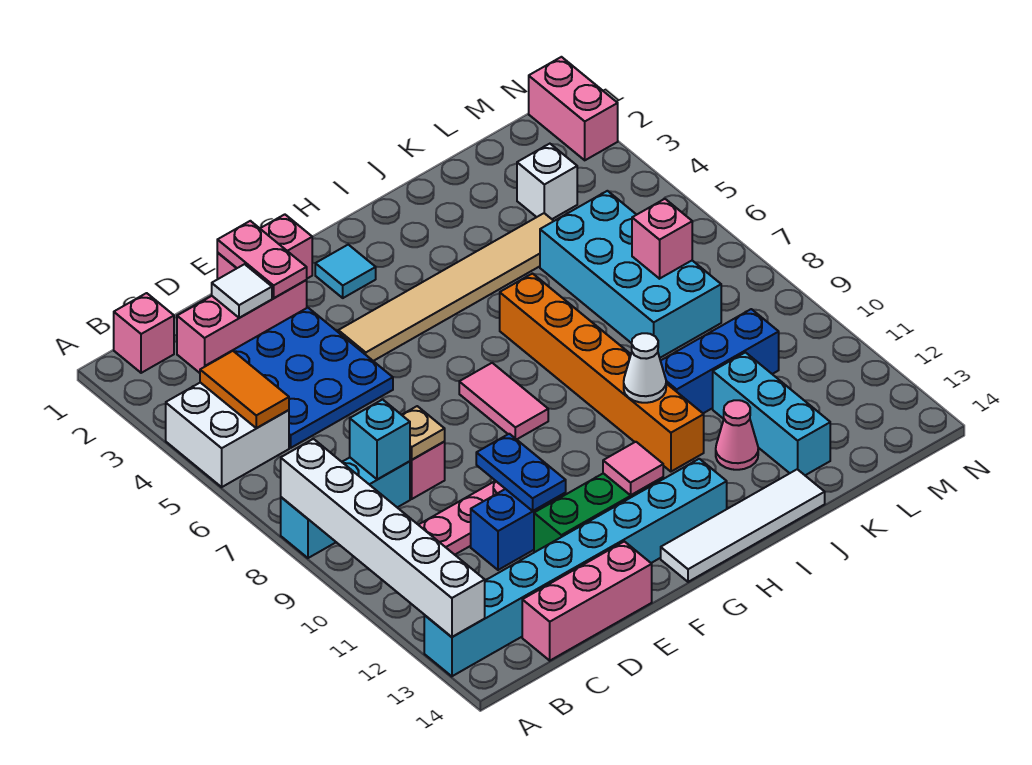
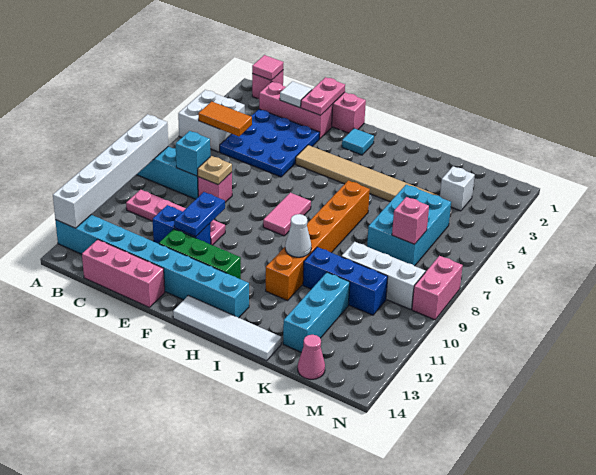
orange tile B4:B5 level 2 -> orange tile B5:C5 level 2
pink tile G12 level 2 -> pink tile B1 level 2
pink cone J12 level 1 -> pink cone L14 level 1
cyan brick K5:L8 level 1 -> cyan brick K5:L7 level 1
none -> white brick K9:M9 level 1
pink brick N1:N2 level 1 -> pink brick N8:N9 level 1

